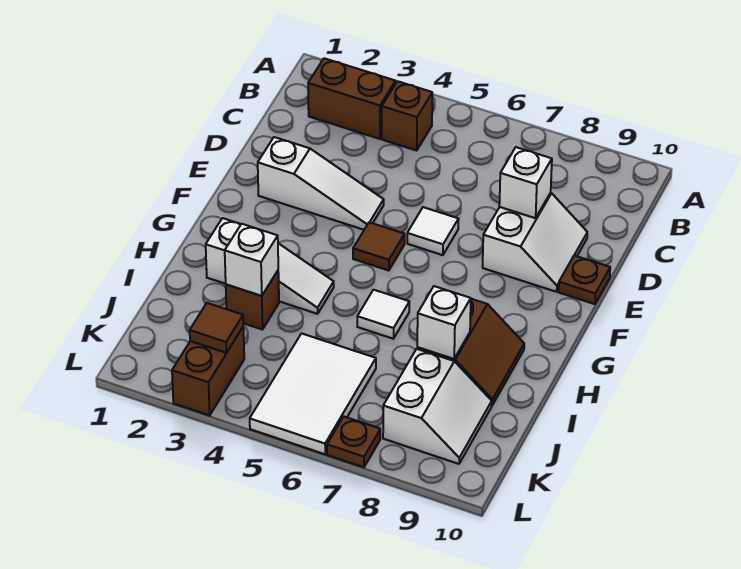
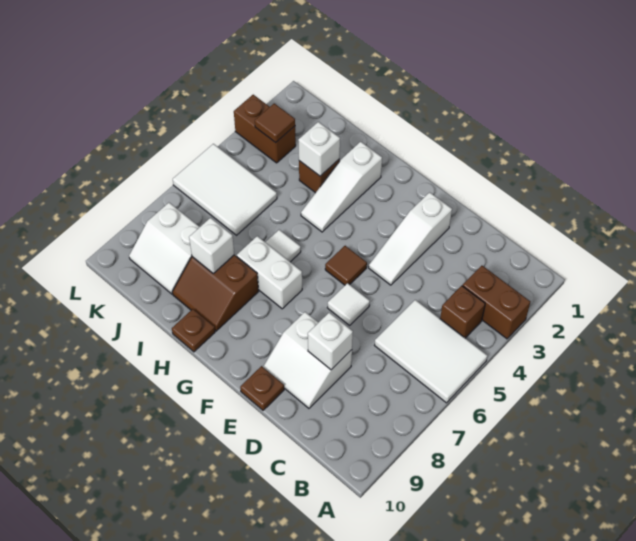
none -> white tile A5:C6 level 1
brown brick B2:B3 level 1 -> brown brick A3:B3 level 1
none -> white brick G7:H7 level 1
brown plate L7 level 1 -> brown plate H10 level 1

